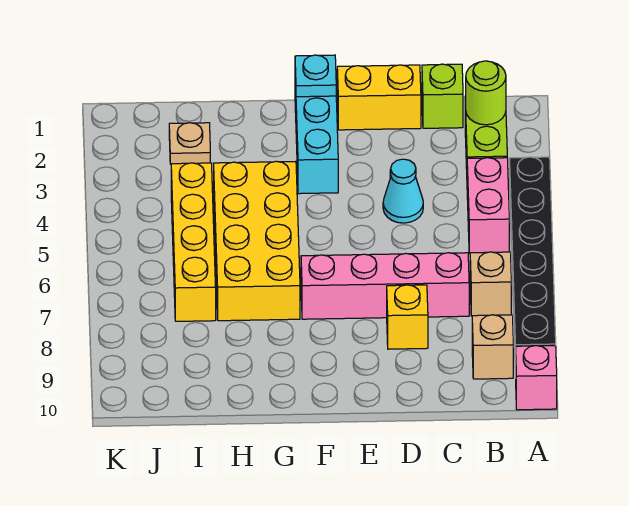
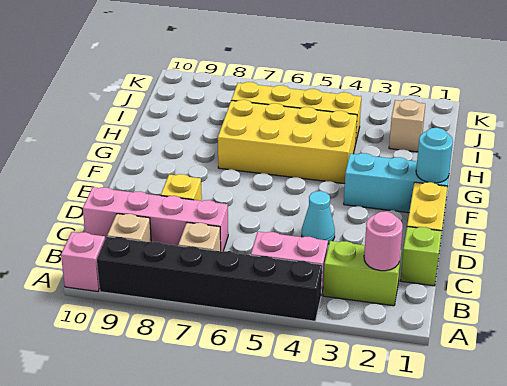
lime round brick B2 level 2 -> pink round brick B2 level 2
pink brick C7:F7 level 1 -> pink brick C7:C10 level 1
cyan plate F1 level 2 -> cyan round brick F1 level 2
tan plate I2 level 1 -> tan brick I2 level 1

